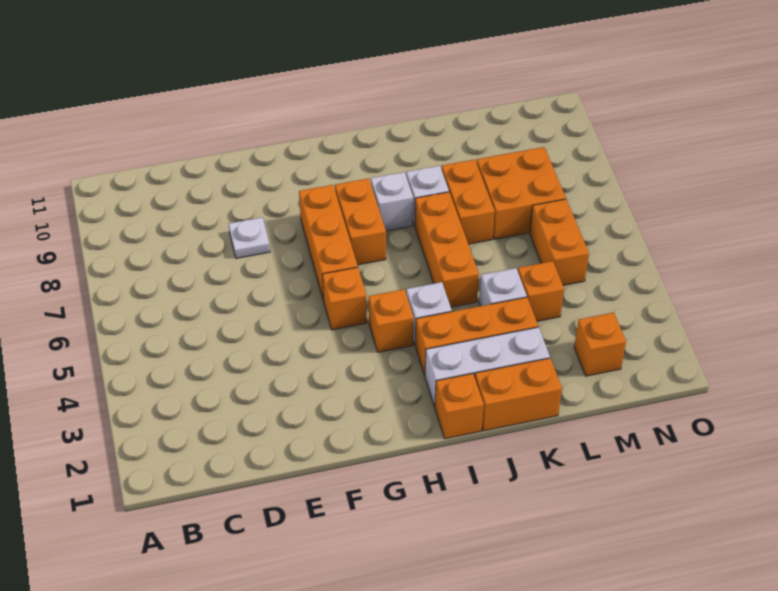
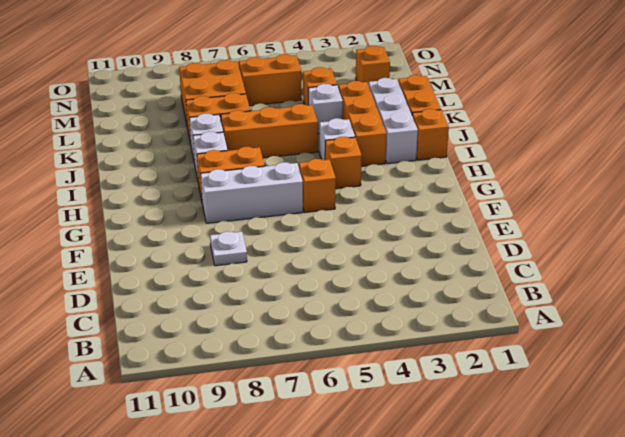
orange brick G6:G8 level 1 -> white brick G6:G8 level 1

